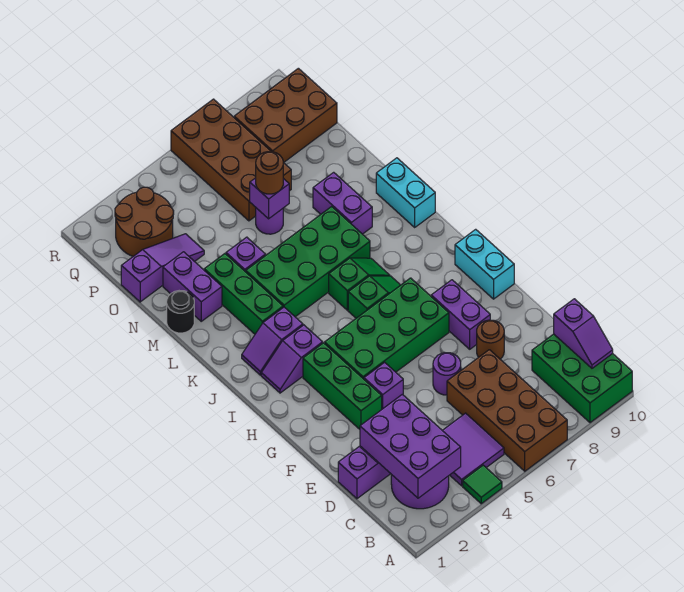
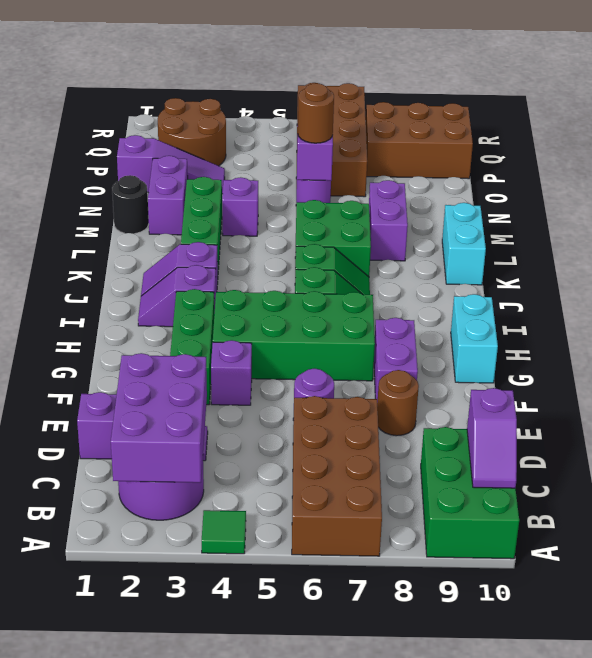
purple tile B4:C5 level 1 -> none
green brick K4:L7 level 1 -> green brick K6:L7 level 1

